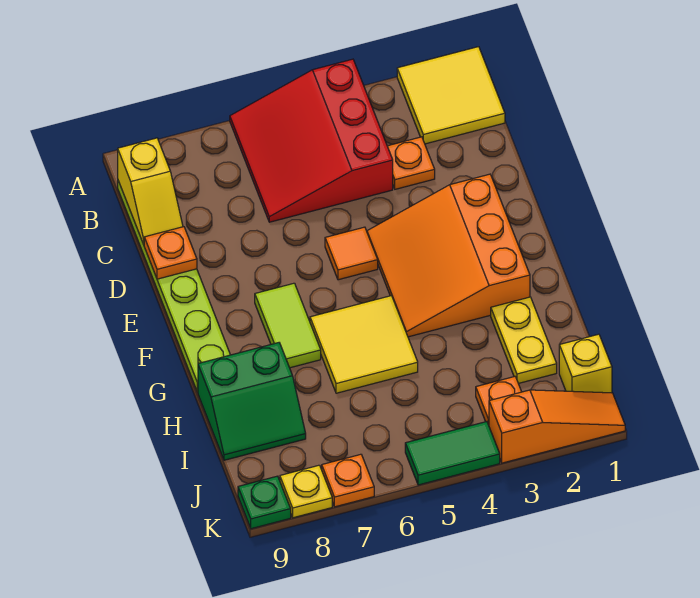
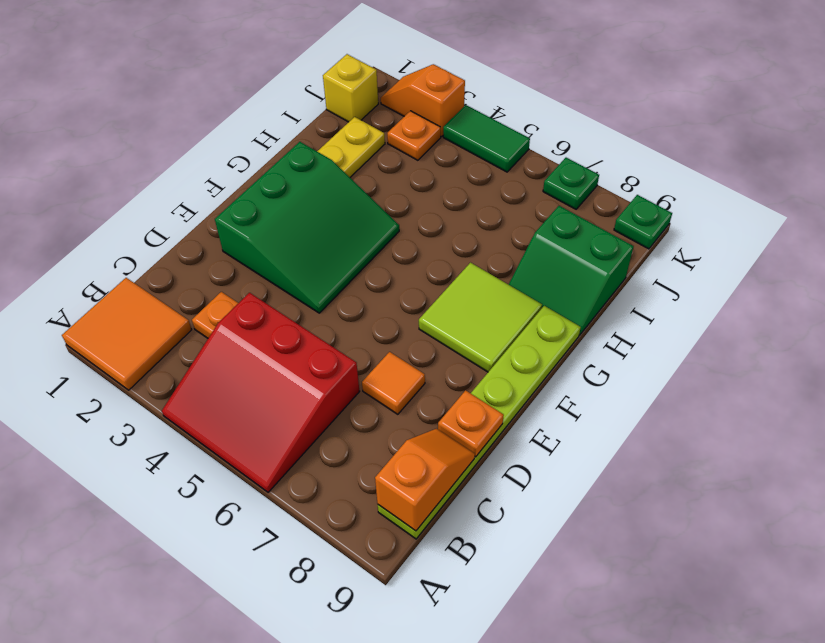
yellow tile A1:B2 level 1 -> orange tile A1:B2 level 1
red slope A4:C6 level 1 top 4 -> red slope A4:C6 level 1 top C
yellow slope B9:C9 level 2 top B -> orange slope B9:C9 level 2 top B
orange slope E2:G4 level 1 top 2 -> green slope E2:G4 level 1 top 2
orange tile E5 level 1 -> orange tile D7 level 1
lime tile F7:G7 level 1 -> lime tile F7:G8 level 1
yellow tile G5:H6 level 1 -> none
green slope H8:I9 level 1 top H -> green slope H8:I9 level 1 top I
orange slope K1:K3 level 1 top 3 -> orange slope K2:K3 level 1 top 3
orange plate K7 level 1 -> green plate K7 level 1
yellow plate K8 level 1 -> none

